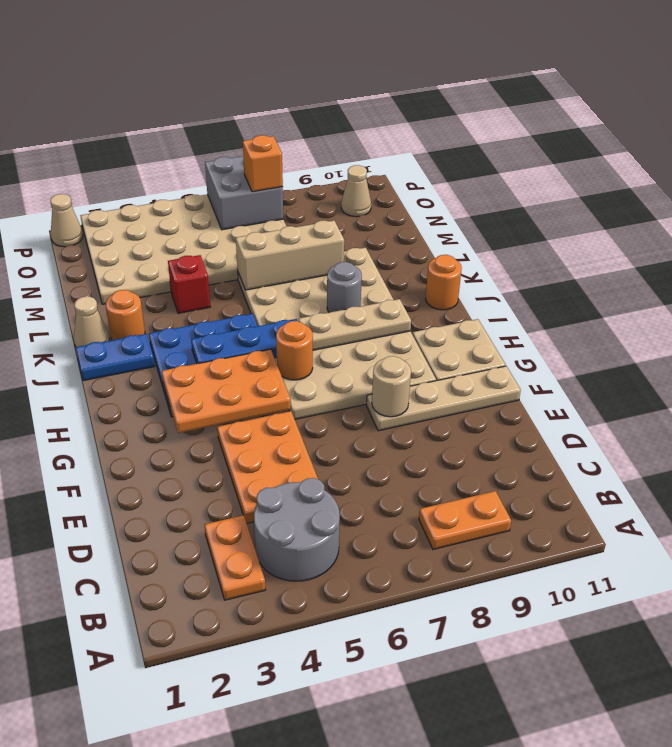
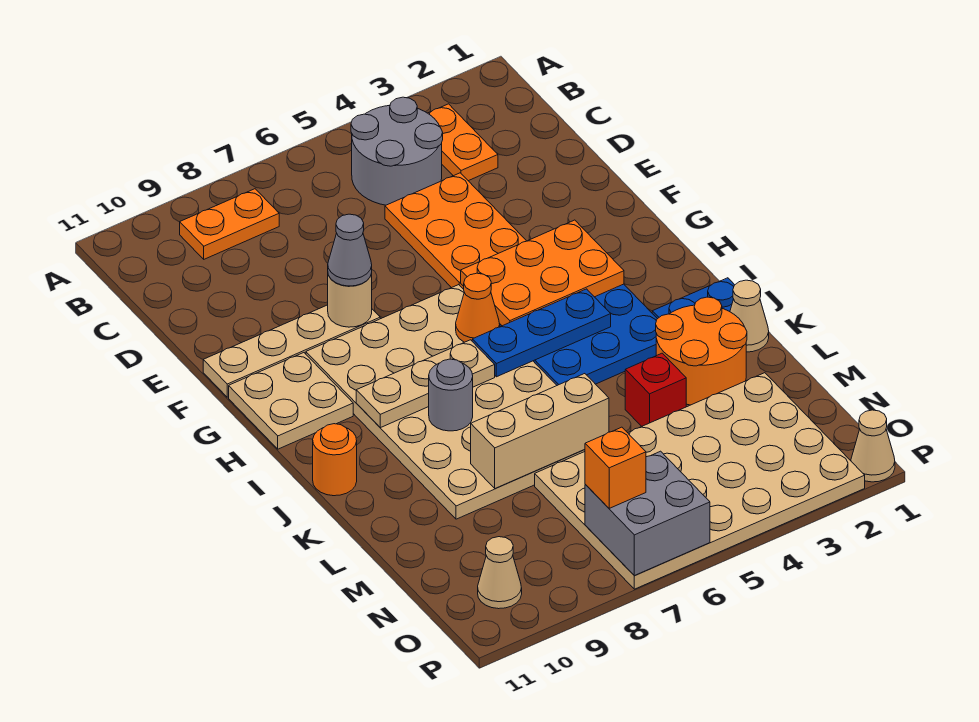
none -> grey cone F8 level 3
orange round brick H6 level 2 -> orange cone H6 level 2
orange round brick K2 level 1 -> orange round brick K2:L3 level 1

